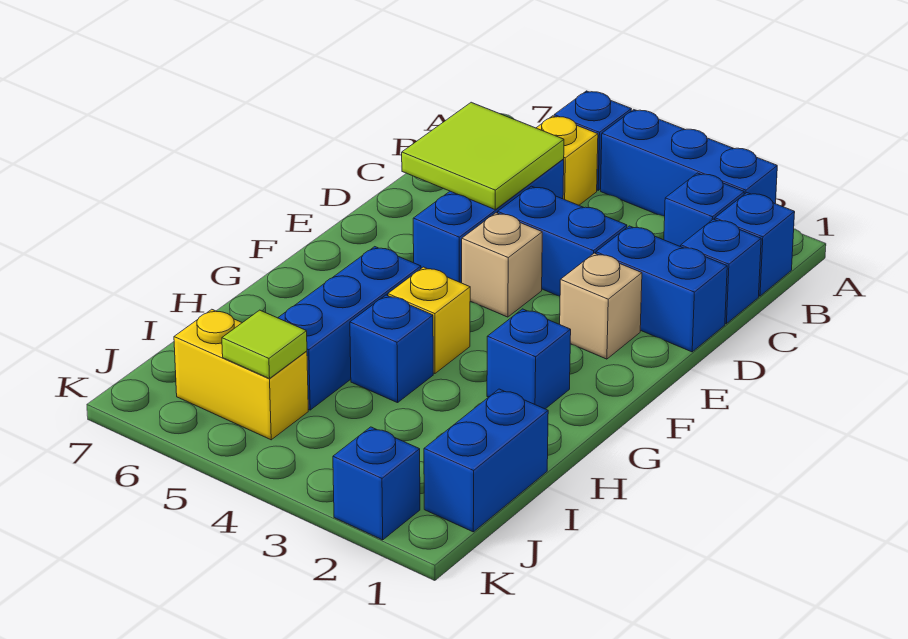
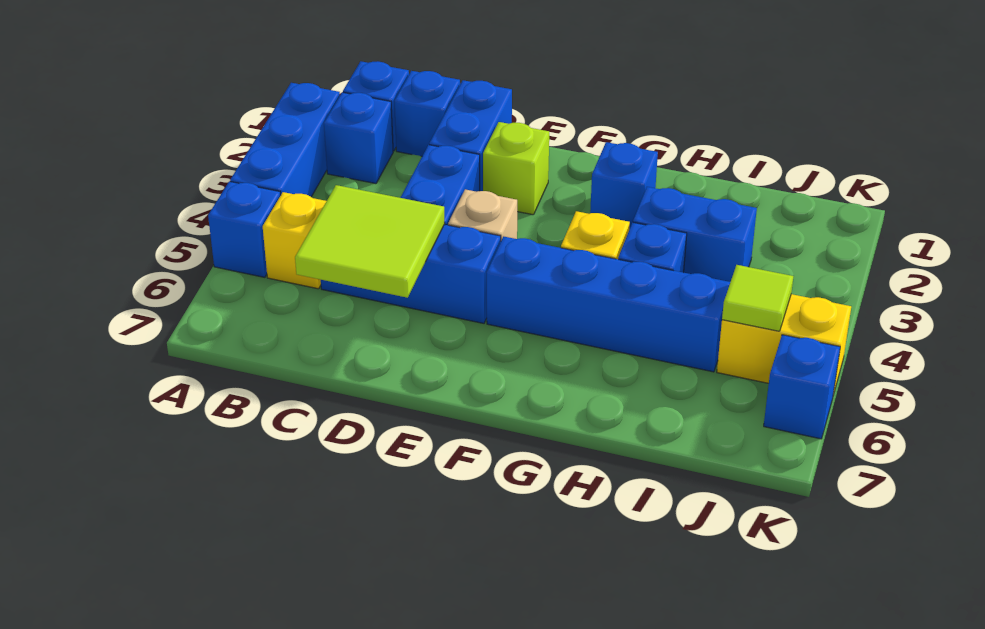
tan brick E2 level 1 -> lime brick E2 level 1
blue brick G5:I5 level 1 -> blue brick F5:I5 level 1
blue brick I1:J1 level 1 -> blue brick H3:I3 level 1
yellow brick J5:J6 level 1 -> yellow brick J5:K5 level 1
blue brick K2 level 1 -> blue brick K6 level 1

